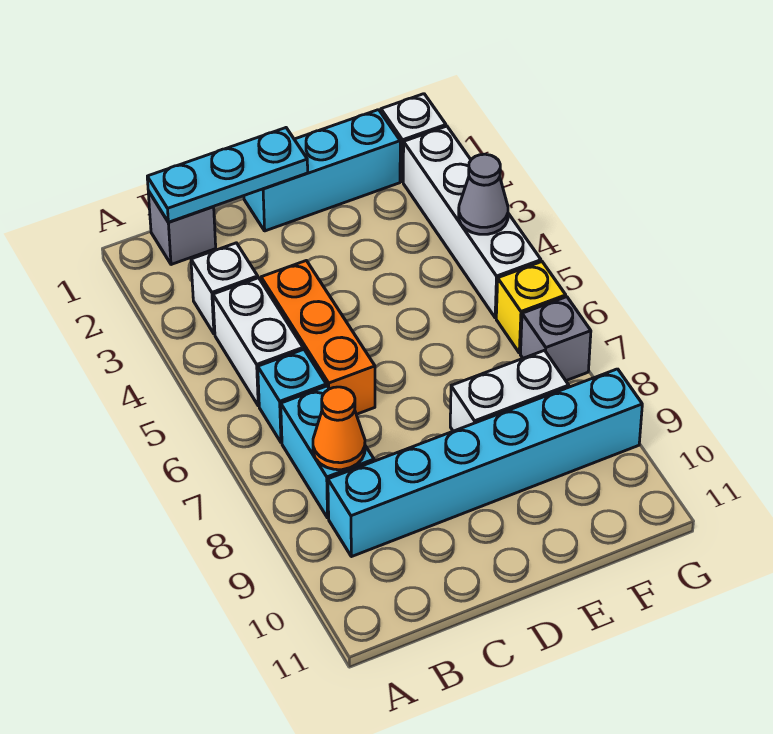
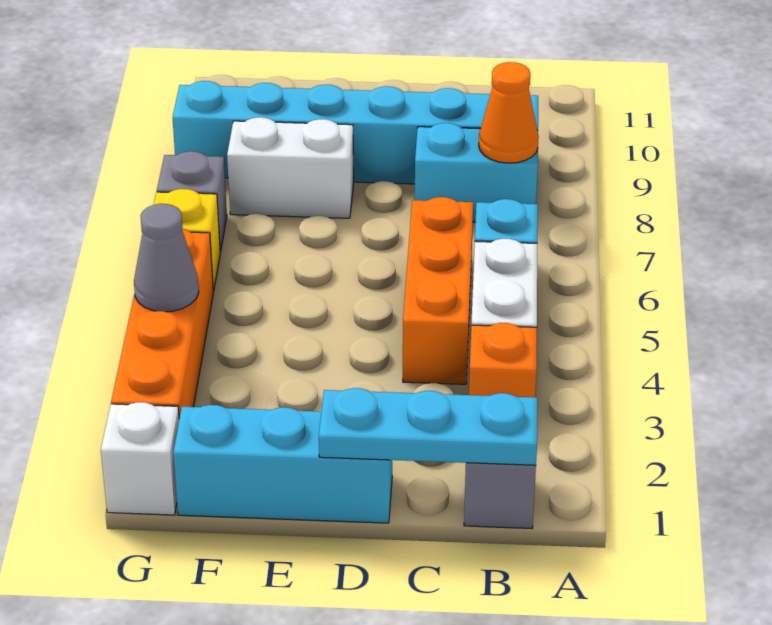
white brick B3 level 1 -> orange brick B3 level 1
cyan brick B7:B8 level 1 -> cyan brick B8:C8 level 1
white brick G2:G5 level 1 -> orange brick G2:G5 level 1

